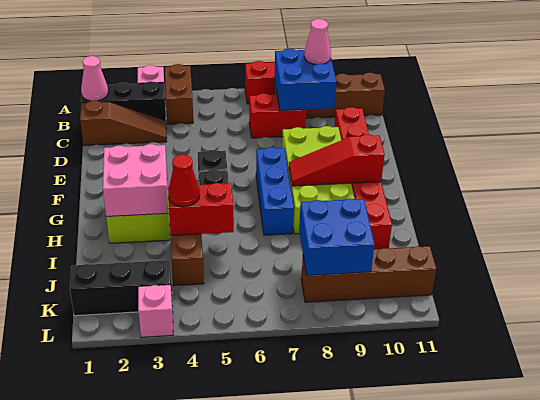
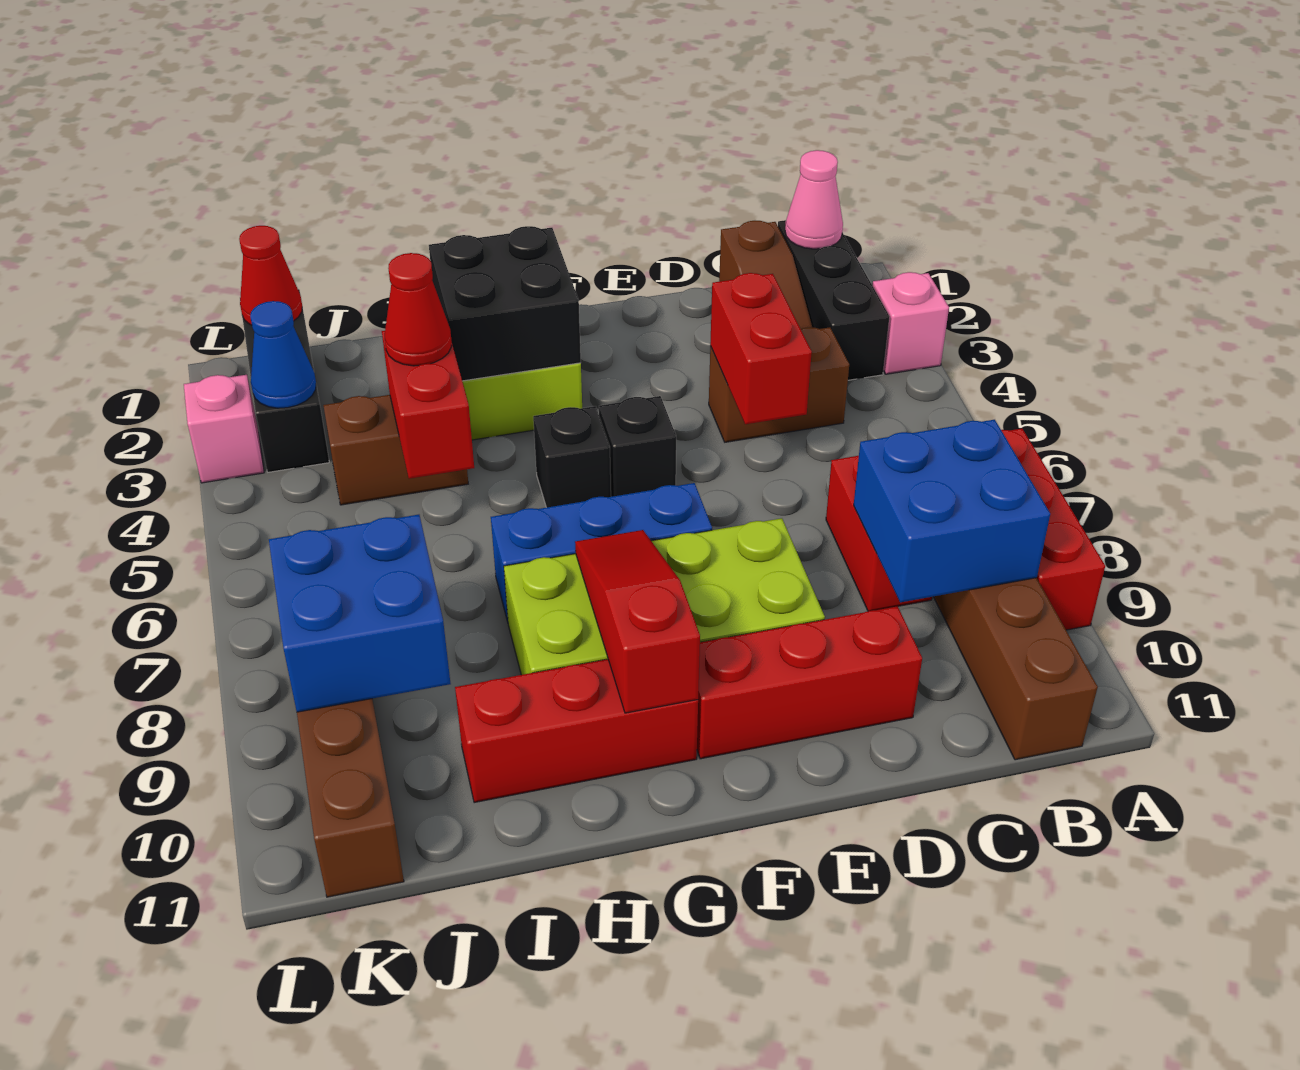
brown brick A4:B4 level 1 -> brown brick C4:D4 level 1
pink cone B9 level 3 -> none
none -> red brick D4:D5 level 2
pink brick G2:H3 level 2 -> black brick G2:H3 level 2
none -> red cone K1 level 2
none -> blue cone K3 level 2

